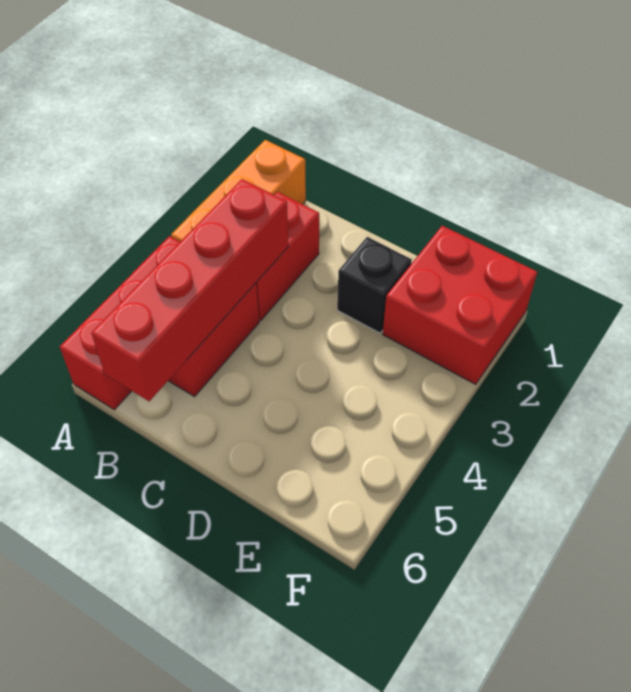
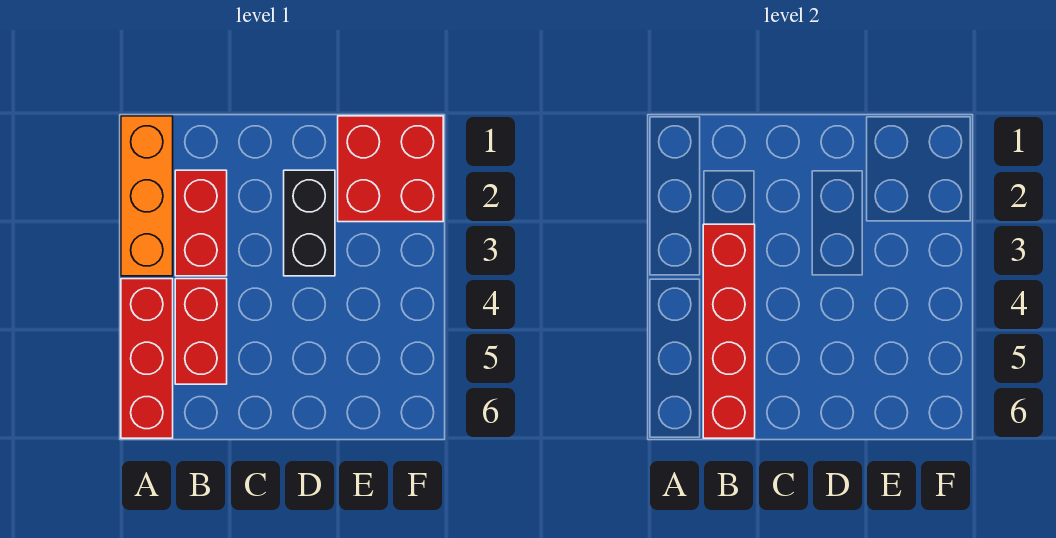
black brick D2 level 1 -> black brick D2:D3 level 1

